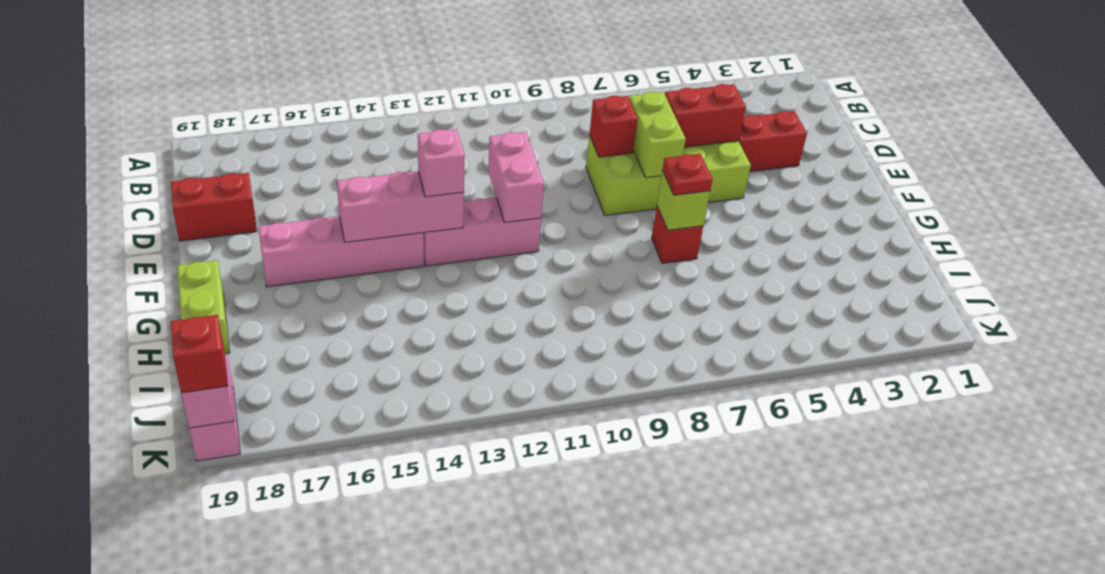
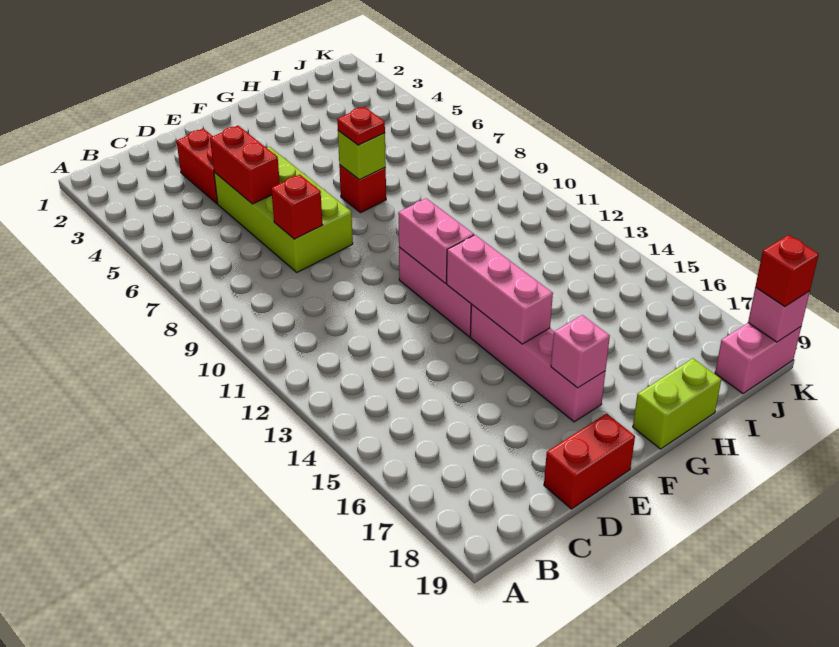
lime brick D7:E7 level 2 -> none
red brick D18:D19 level 1 -> red brick D19:E19 level 1
pink brick E11:F11 level 2 -> pink brick F11:F12 level 2
pink brick F13 level 3 -> pink brick F17 level 2

